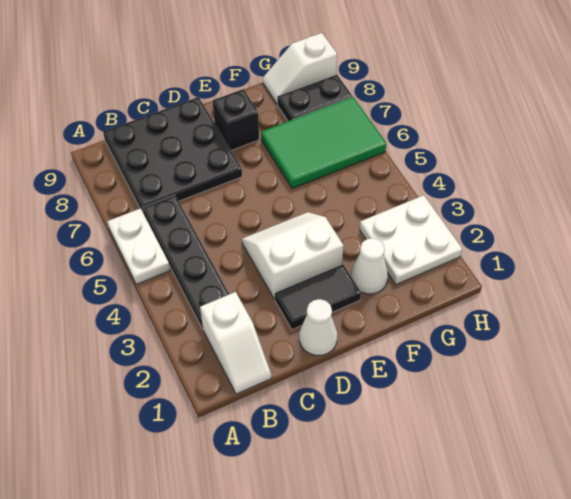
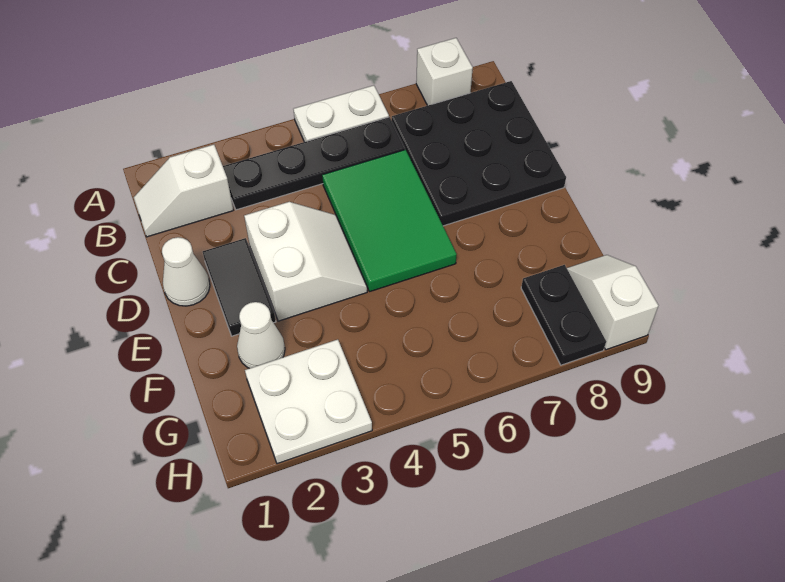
none -> white brick A8 level 1
black brick E8 level 1 -> none
green tile F6:H7 level 1 -> green tile C5:E6 level 1

